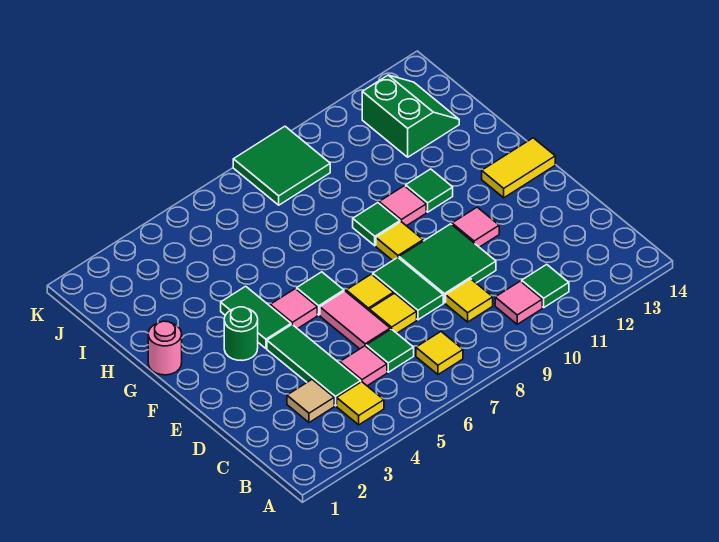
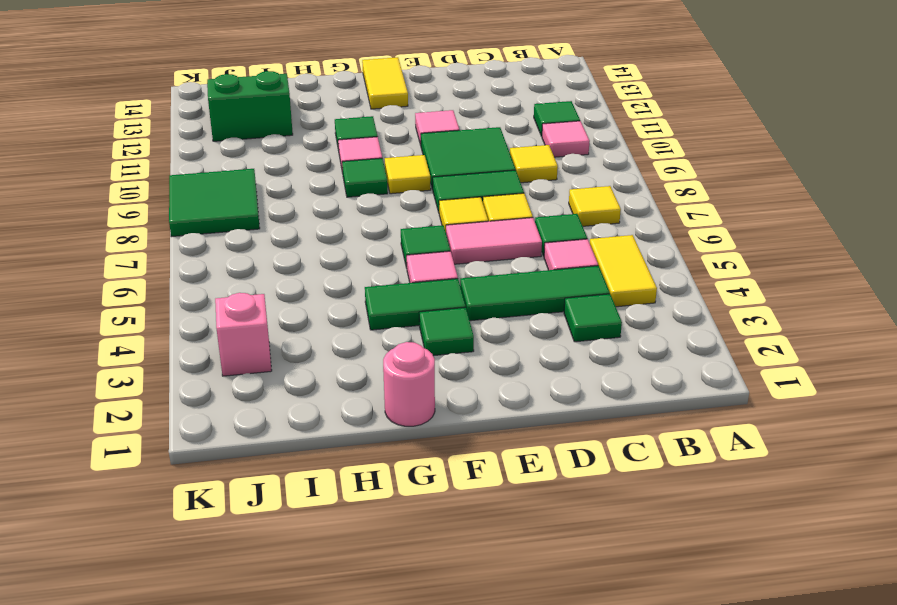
yellow tile B4 level 1 -> yellow tile B4:B5 level 1
tan tile C3 level 1 -> green tile C3 level 1
green round brick F3 level 1 -> green tile F3 level 1
none -> pink brick J3 level 1

